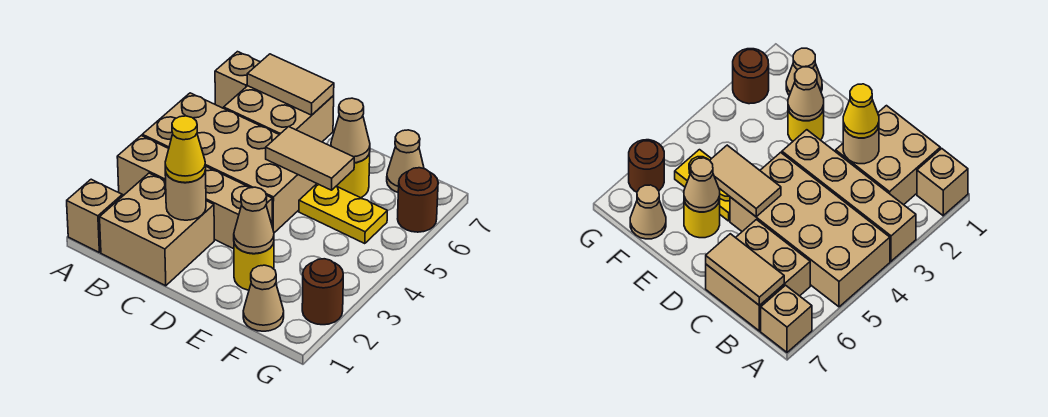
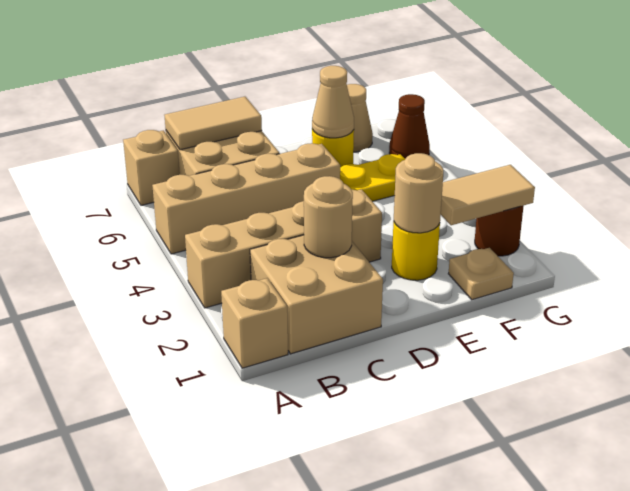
tan brick A4:D5 level 1 -> tan brick A5:D5 level 1
yellow cone C2 level 3 -> none
tan tile D5:E5 level 2 -> tan tile F2:G2 level 2
tan cone E2 level 2 -> tan round brick E2 level 2
tan cone F1 level 1 -> tan plate F1 level 1
brown round brick G6 level 1 -> brown cone G6 level 1

